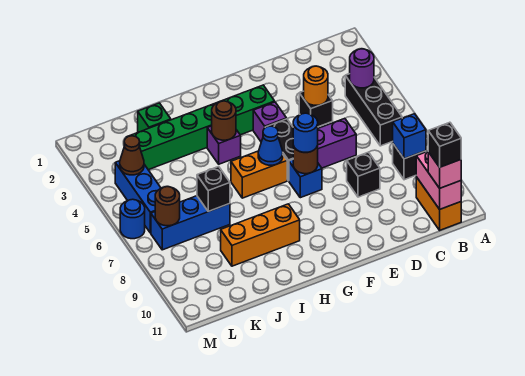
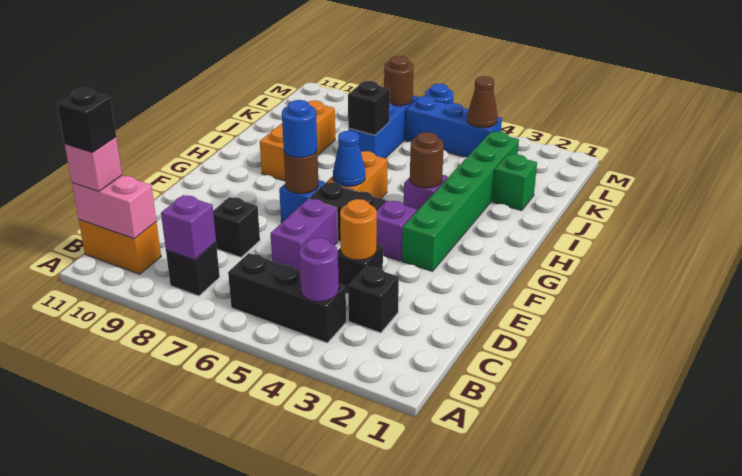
blue brick B8 level 2 -> purple brick B8 level 2
none -> black brick C3 level 1

